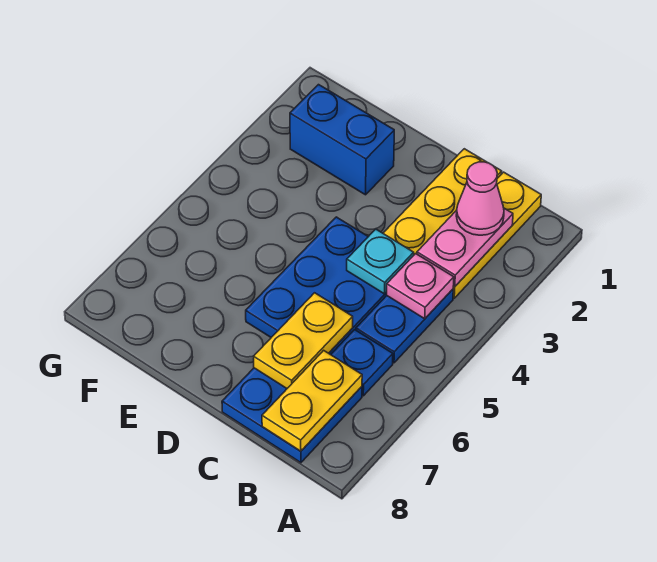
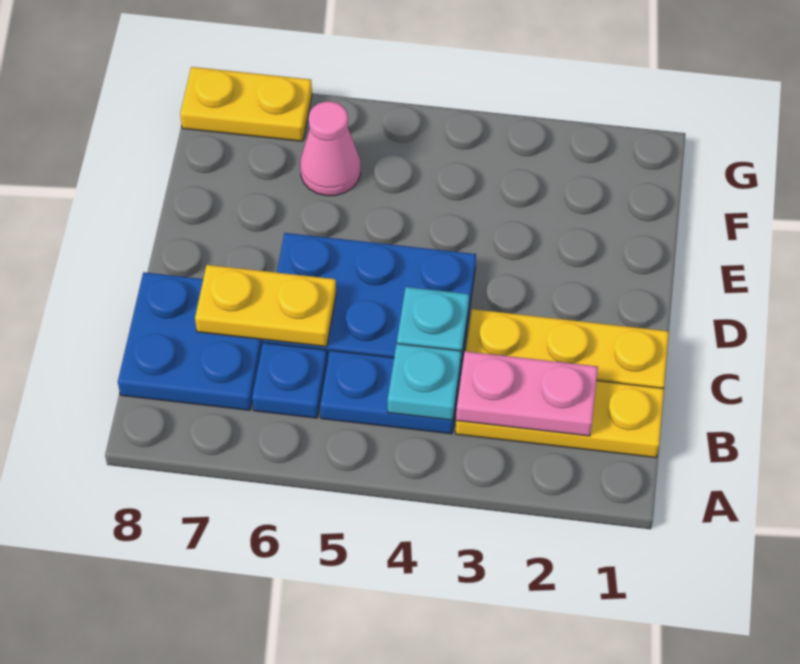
pink cone B2 level 3 -> pink cone F6 level 1
pink plate B4 level 2 -> cyan plate B4 level 2
yellow plate B7:B8 level 2 -> yellow plate G7:G8 level 1
blue brick E2:F2 level 1 -> none

